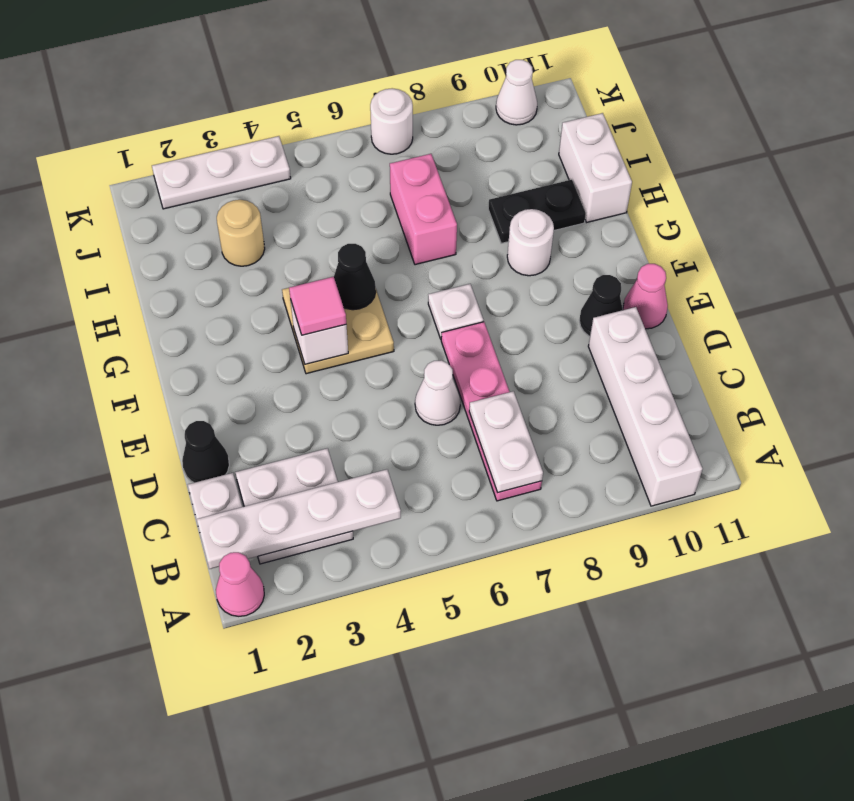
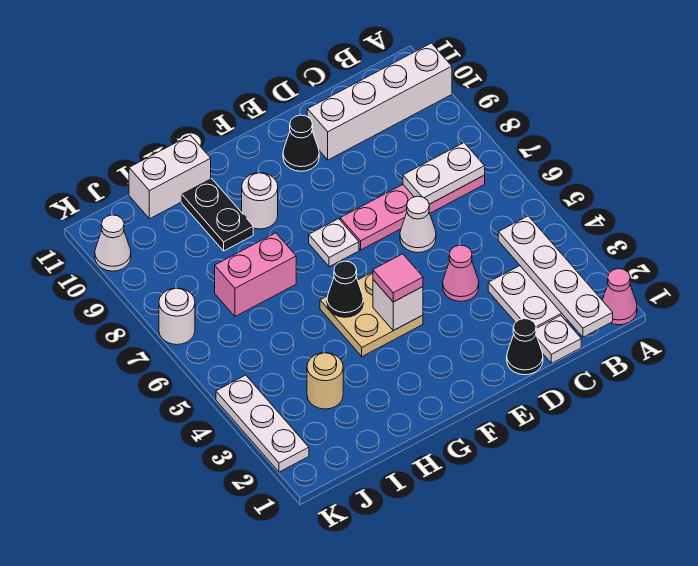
pink cone E11 level 1 -> pink cone D4 level 1

